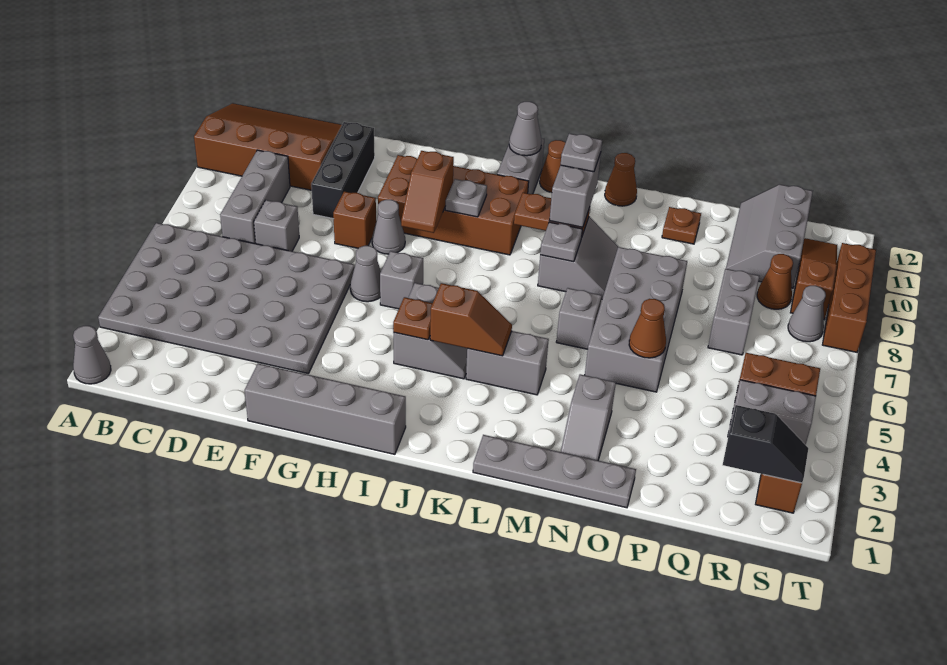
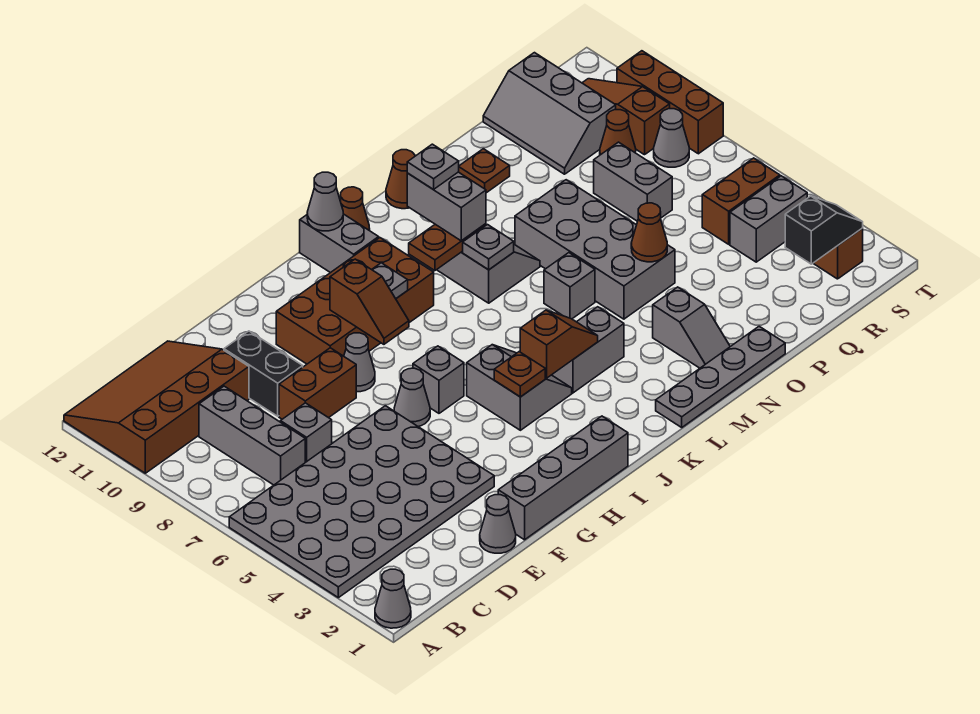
none -> grey cone E1 level 1
black brick E9:E11 level 1 -> black brick E9:E10 level 1
brown brick F8 level 1 -> brown brick E8:F8 level 1

